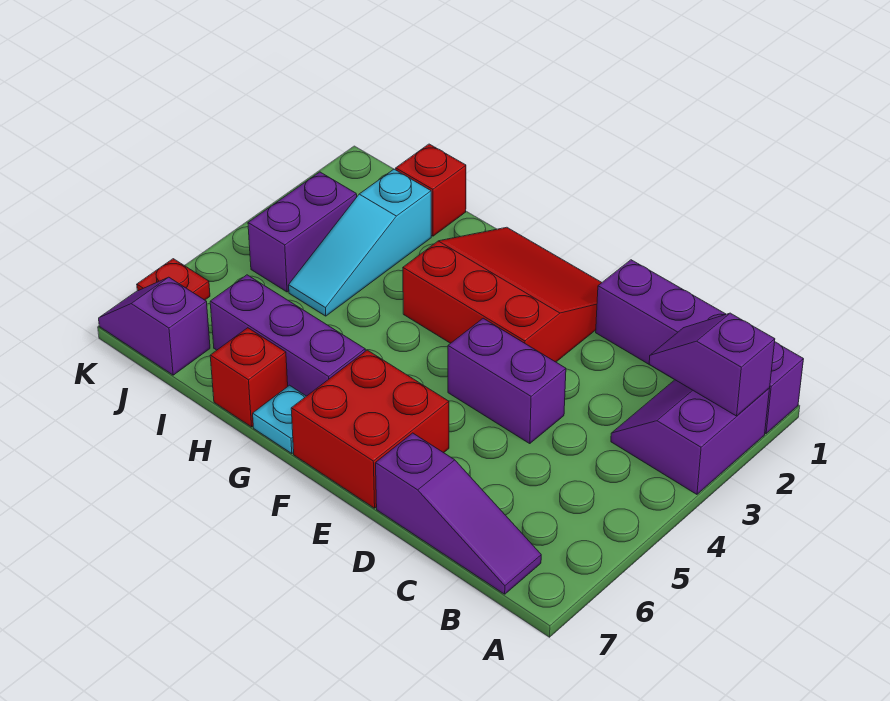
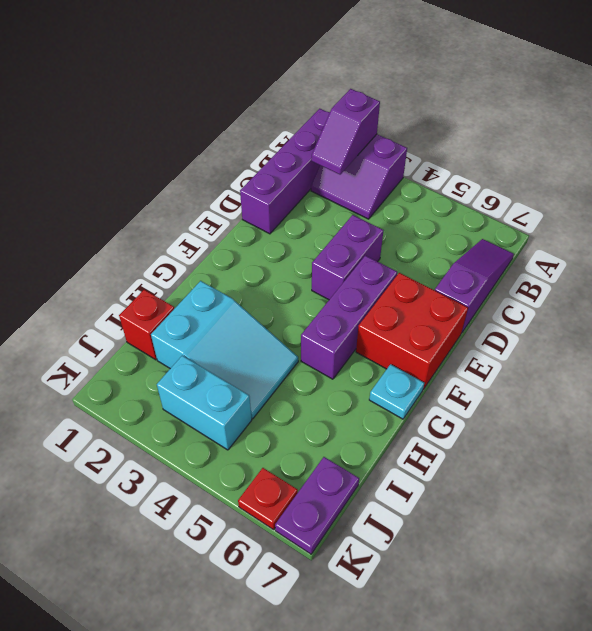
red slope E1:G3 level 1 top 3 -> none
purple brick G6:I6 level 1 -> purple brick E5:G5 level 1
red brick H7 level 1 -> none
cyan slope I2:I4 level 1 top 2 -> cyan slope H2:I4 level 1 top 2
purple brick J3:J4 level 1 -> cyan brick J3:J4 level 1
purple slope J7:K7 level 1 top J -> purple plate J7:K7 level 1

